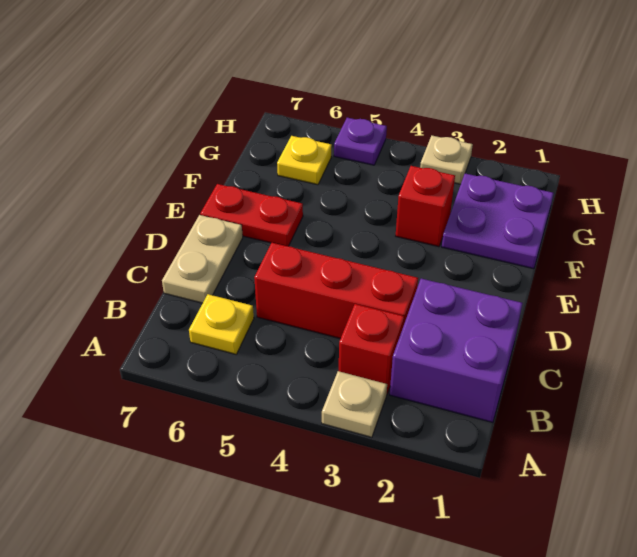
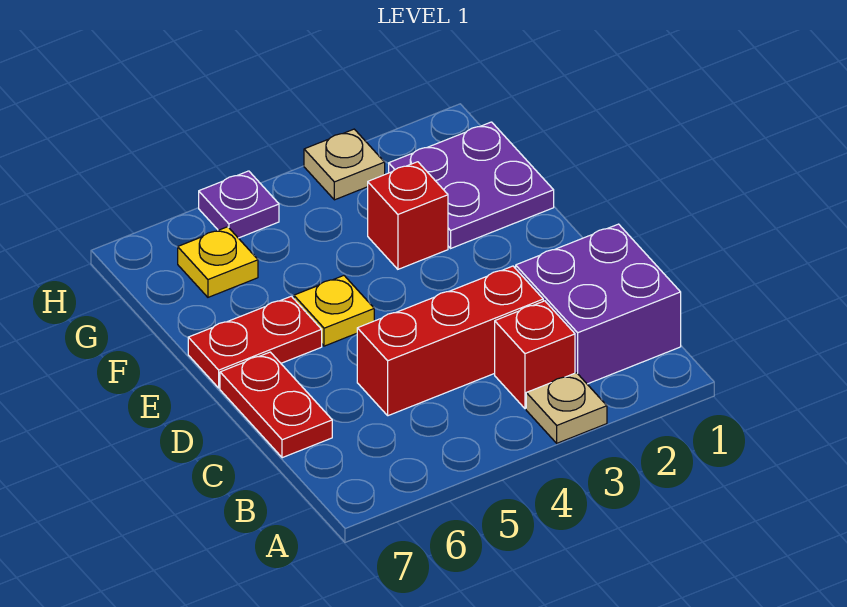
yellow plate B6 level 1 -> yellow plate E5 level 1
tan plate C7:D7 level 1 -> red plate C7:D7 level 1

